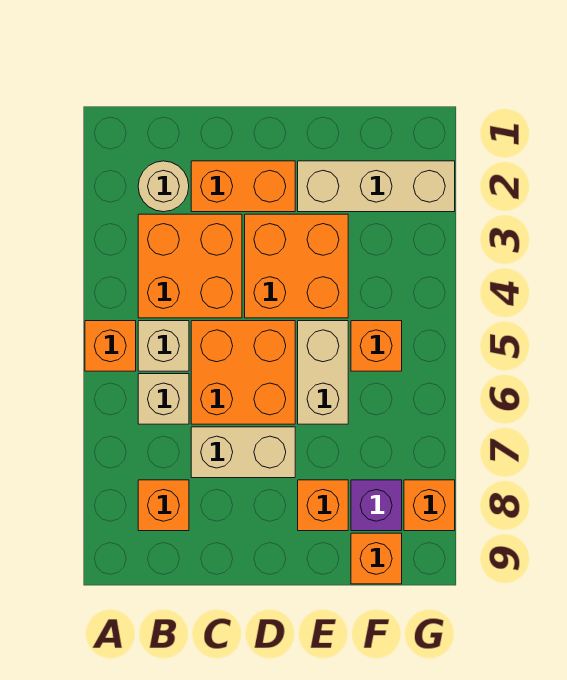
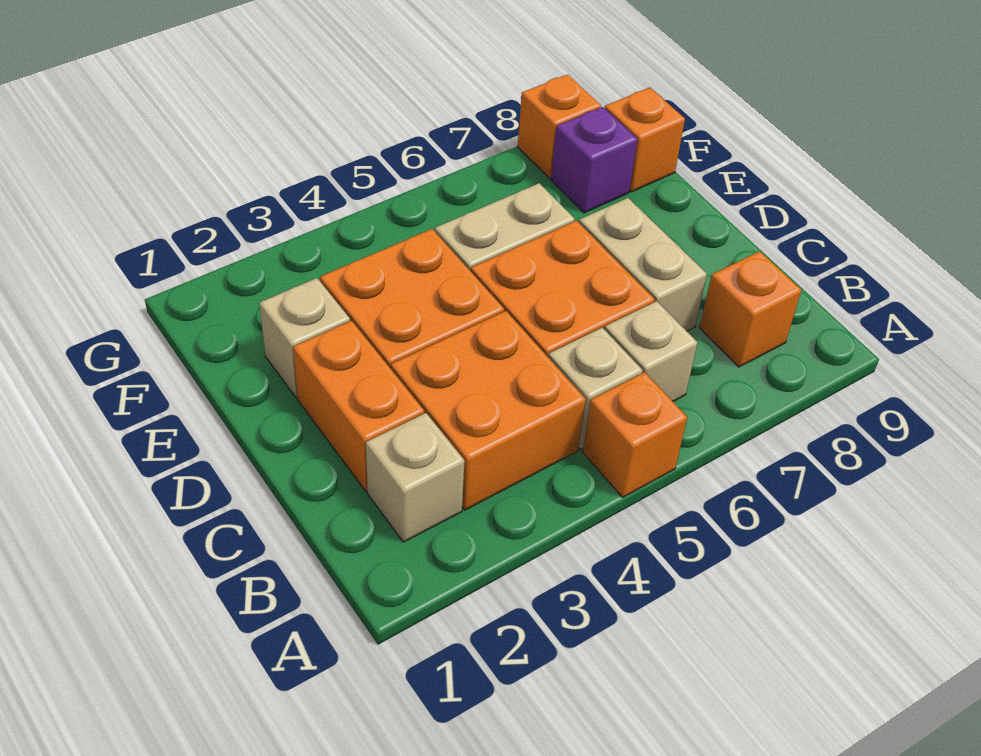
tan round brick B2 level 1 -> tan brick B2 level 1
tan brick E2:G2 level 1 -> tan brick E2 level 1
orange brick E8 level 1 -> none
orange brick F5 level 1 -> none

